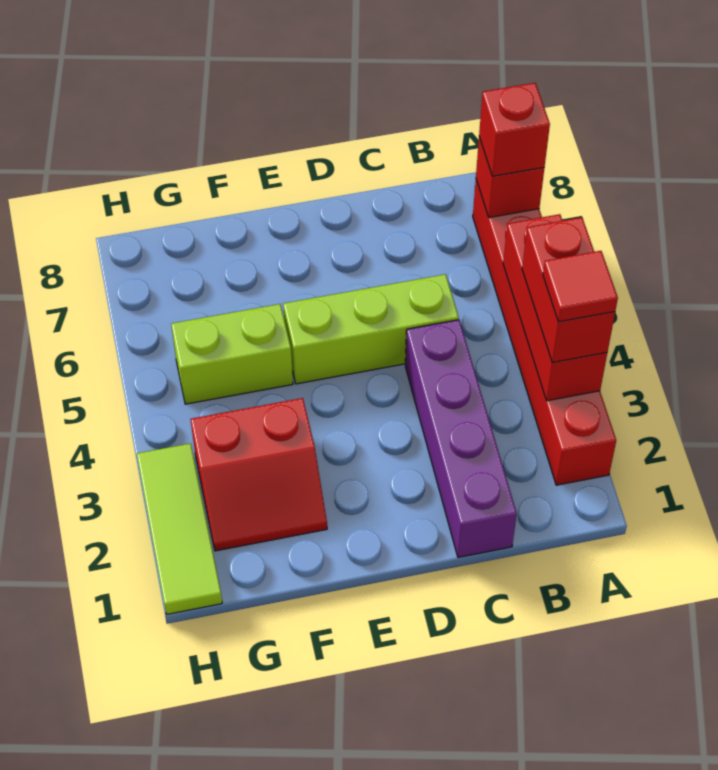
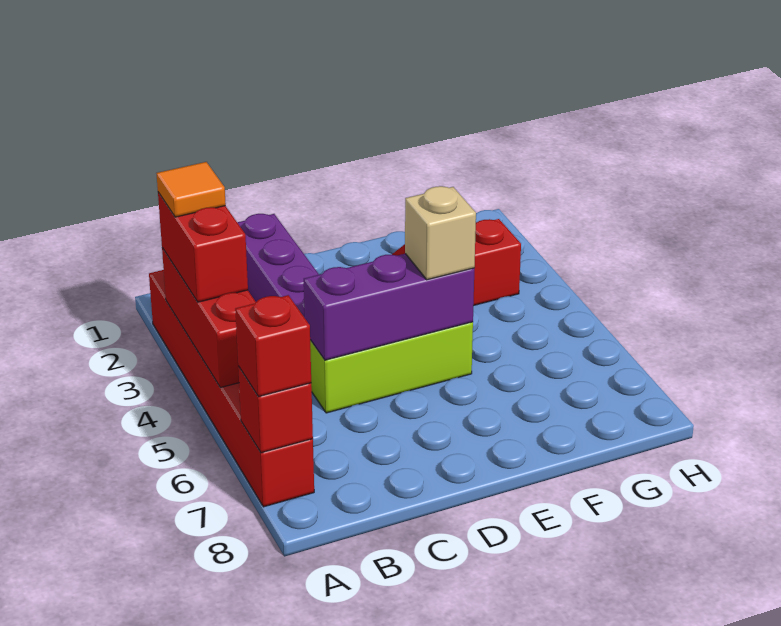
red tile A3 level 4 -> orange tile A3 level 4
none -> purple brick C5:E5 level 2
none -> tan brick E5 level 3
lime brick F5:G5 level 1 -> none
lime tile H1:H3 level 1 -> none

